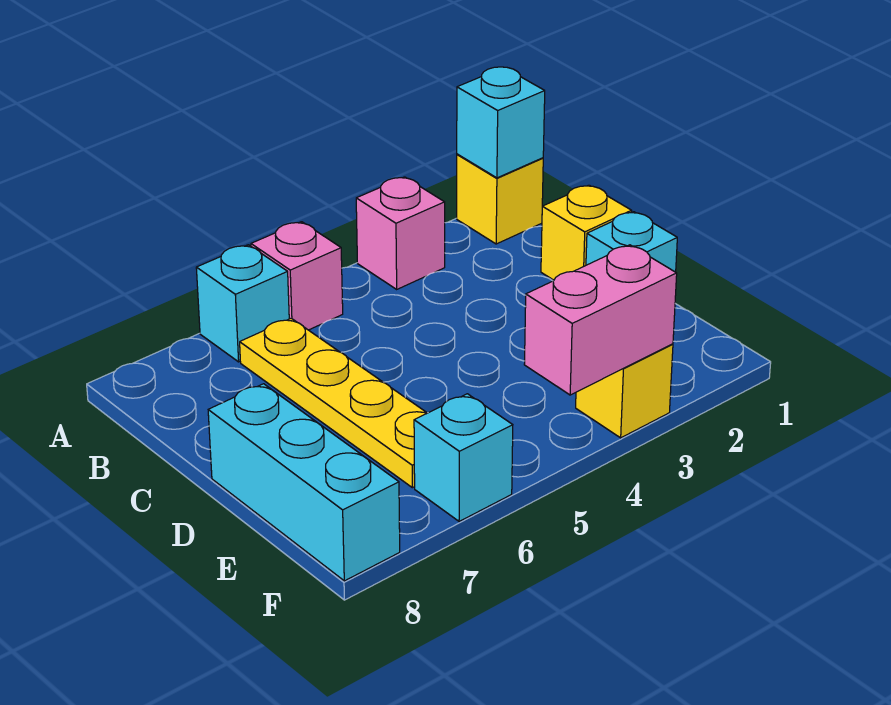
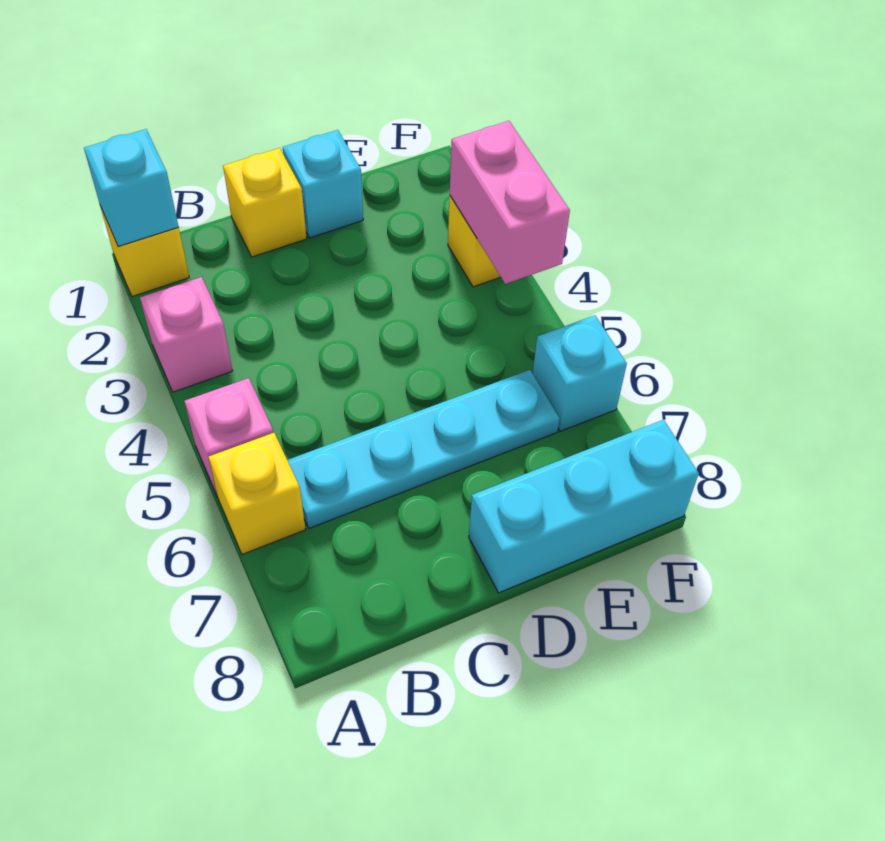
cyan brick A6 level 1 -> yellow brick A6 level 1
yellow plate B6:E6 level 1 -> cyan plate B6:E6 level 1

